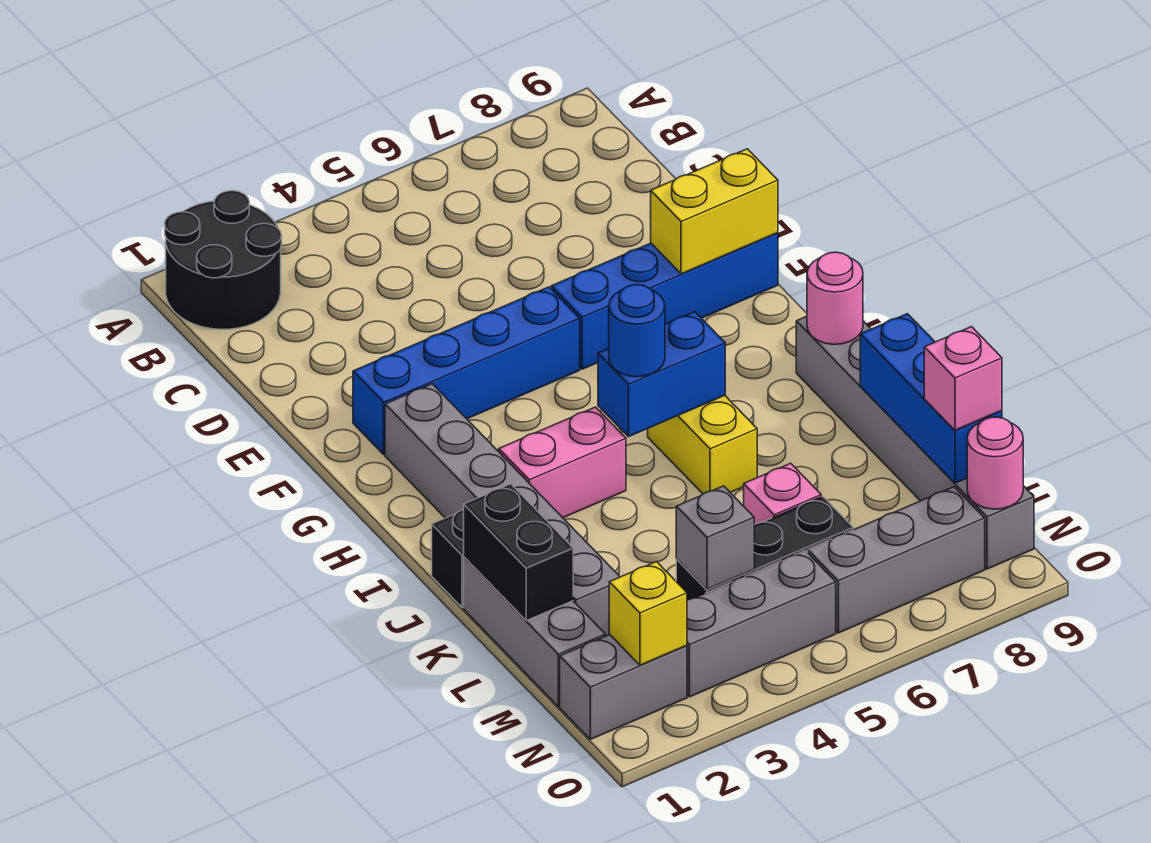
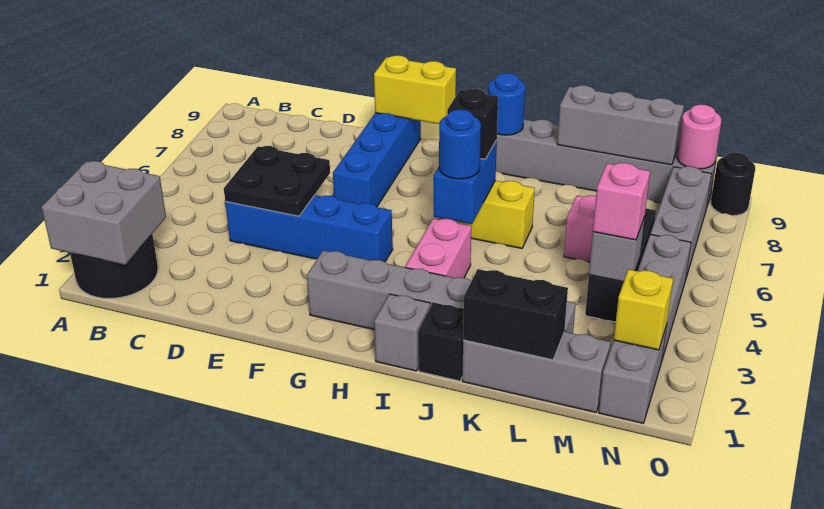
none -> grey brick A1:B2 level 2
none -> black plate D4:E5 level 2
blue brick F2:F5 level 1 -> blue brick D4:G4 level 1
yellow brick F8:F9 level 2 -> yellow brick F9:G9 level 2
none -> grey brick I1 level 1
none -> black brick I6 level 3
pink round brick I9 level 2 -> blue round brick I9 level 2
blue brick K9:M9 level 2 -> grey brick K9:M9 level 2
pink brick M9 level 3 -> pink brick M4 level 3
none -> black round brick O9 level 1

